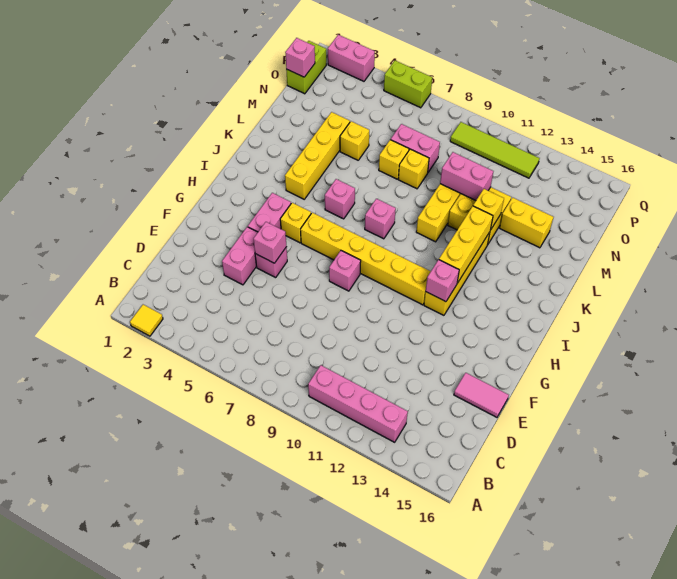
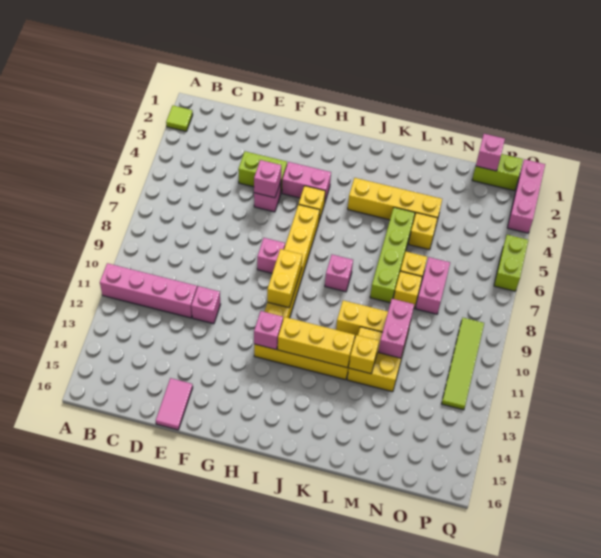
yellow tile A2 level 1 -> lime tile A2 level 1
pink brick B10:B13 level 1 -> pink brick A11:D11 level 1
pink brick E4:F4 level 1 -> lime brick E4:F4 level 1
pink brick J6 level 1 -> pink brick E11 level 1
none -> lime brick L5:L8 level 1
yellow brick M13:M14 level 1 -> yellow brick H9:H10 level 2
pink brick Q2:Q3 level 1 -> pink brick Q1:Q3 level 1

